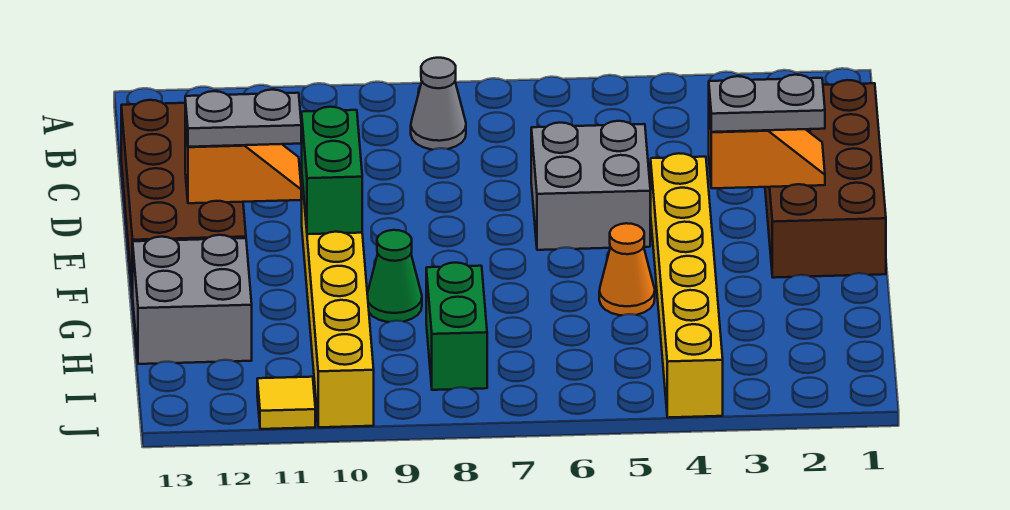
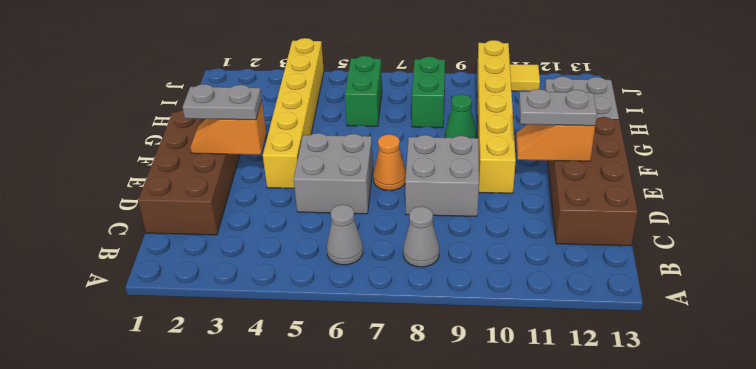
none -> grey cone B6 level 1
none -> grey brick D8:E9 level 1
green brick E10:F10 level 2 -> green brick H6:I6 level 1
orange cone G5 level 1 -> orange cone E7 level 1

